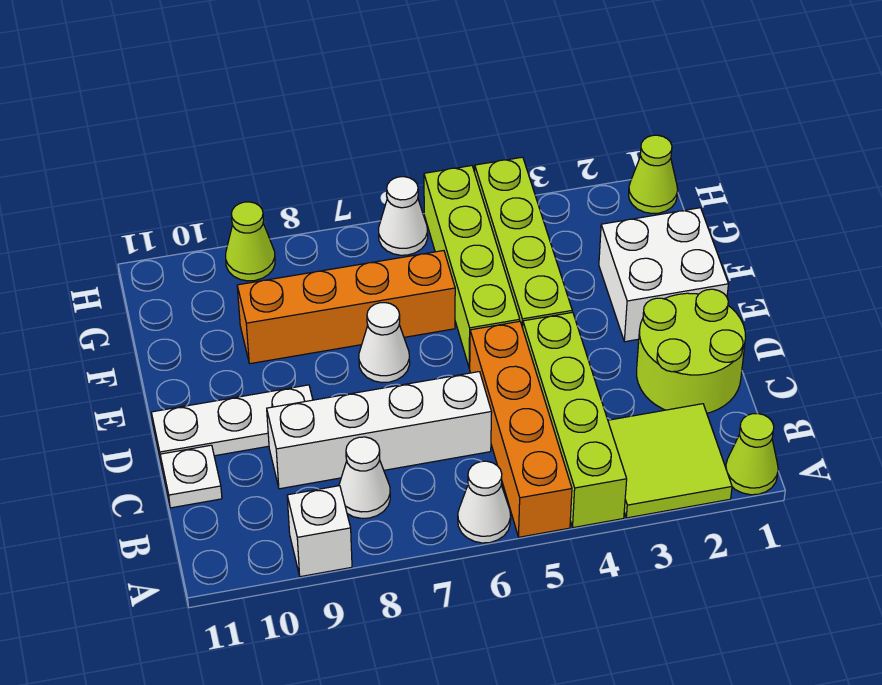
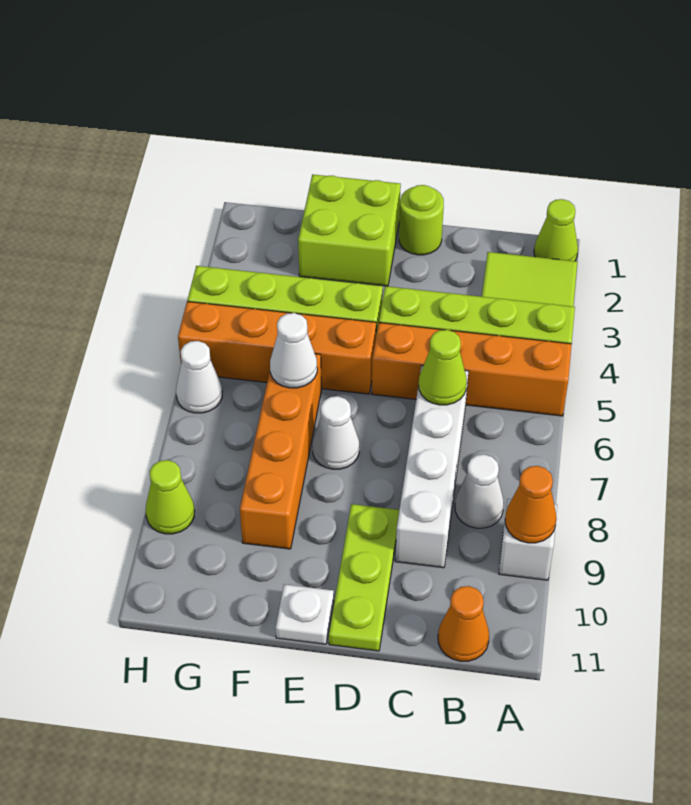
white cone A6 level 1 -> white cone F6 level 2
none -> orange cone A9 level 2
none -> orange cone B11 level 1
lime round brick C1:D2 level 1 -> lime round brick D1 level 1
white plate C11 level 1 -> white plate E11 level 1
white plate D9:D11 level 1 -> lime plate D9:D11 level 1
white brick E1:F2 level 1 -> lime brick E1:F2 level 1
lime brick E5:H5 level 1 -> orange brick E5:H5 level 1
lime cone H1 level 1 -> lime cone C6 level 2

